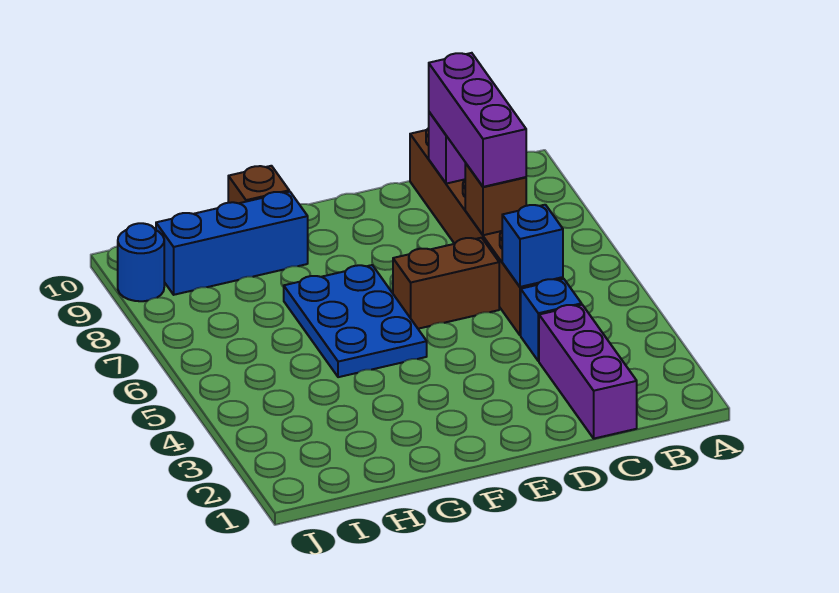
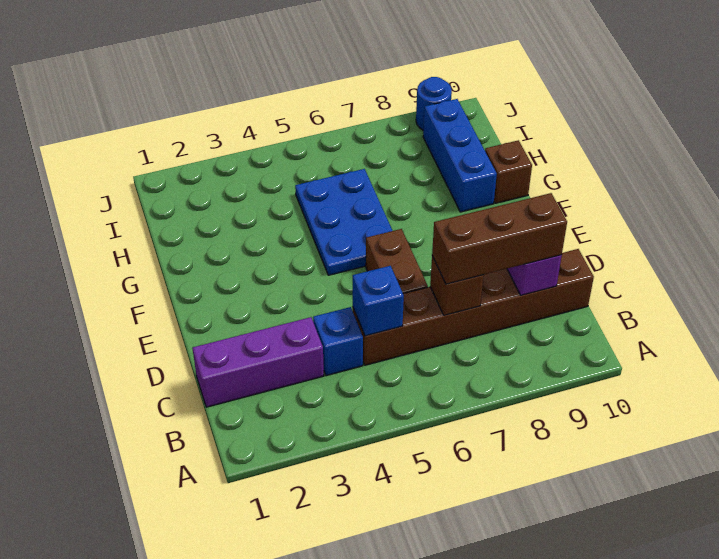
purple brick C7:C9 level 3 -> brown brick C7:C9 level 3
blue plate F5:G7 level 1 -> blue plate F5:H6 level 1

